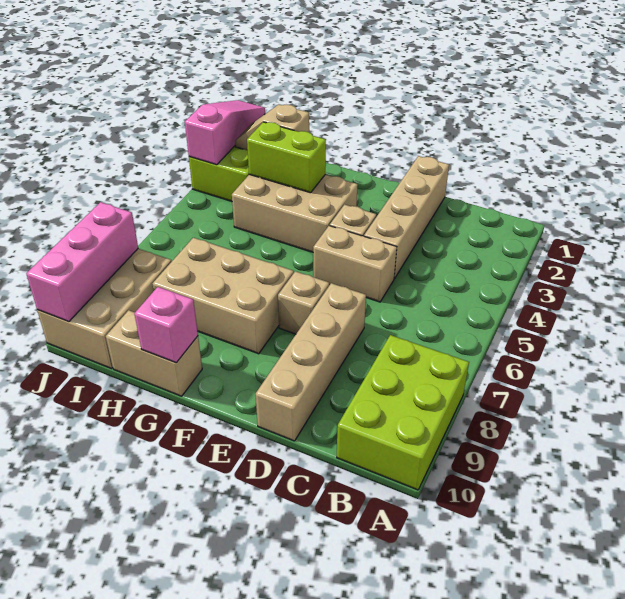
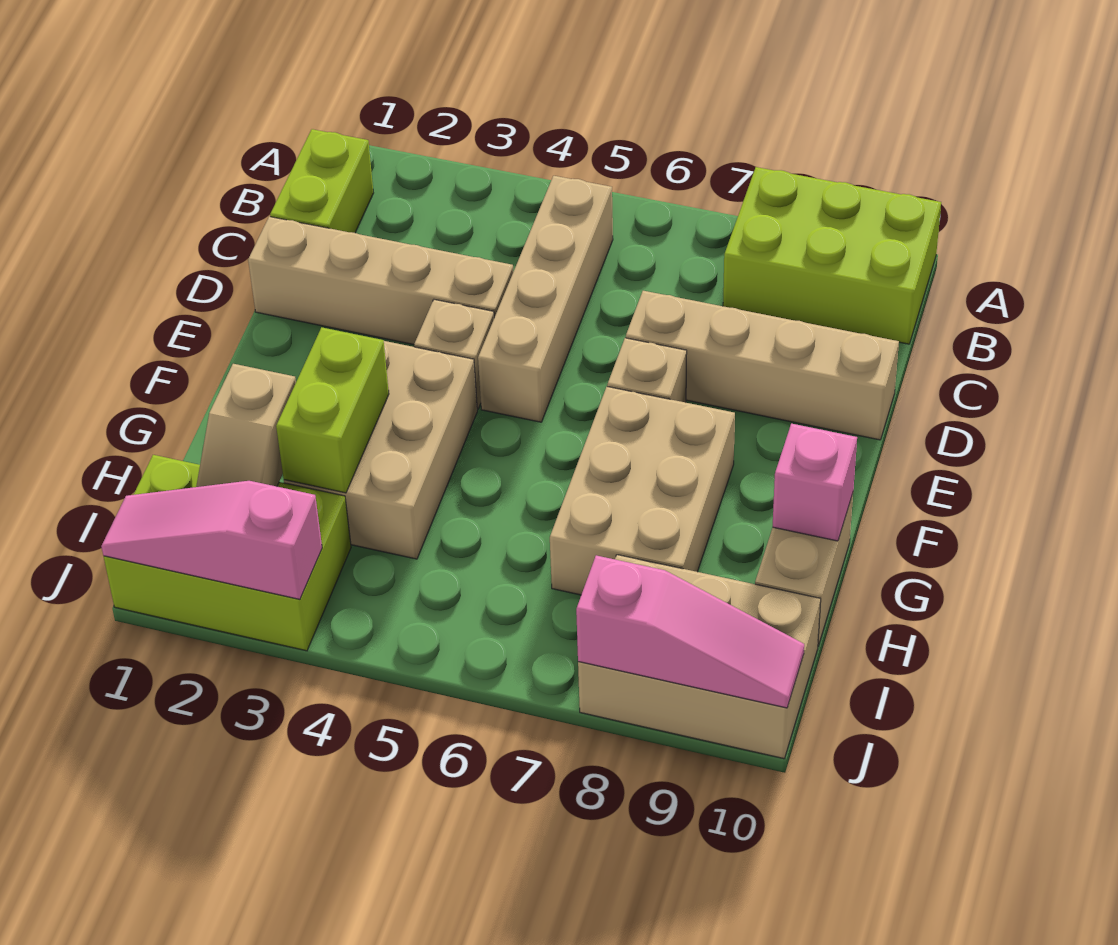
none -> lime brick B1:C1 level 1
tan brick D5:E5 level 1 -> tan brick B5:E5 level 1
pink brick J8:J10 level 2 -> pink slope J8:J10 level 2 top 8

